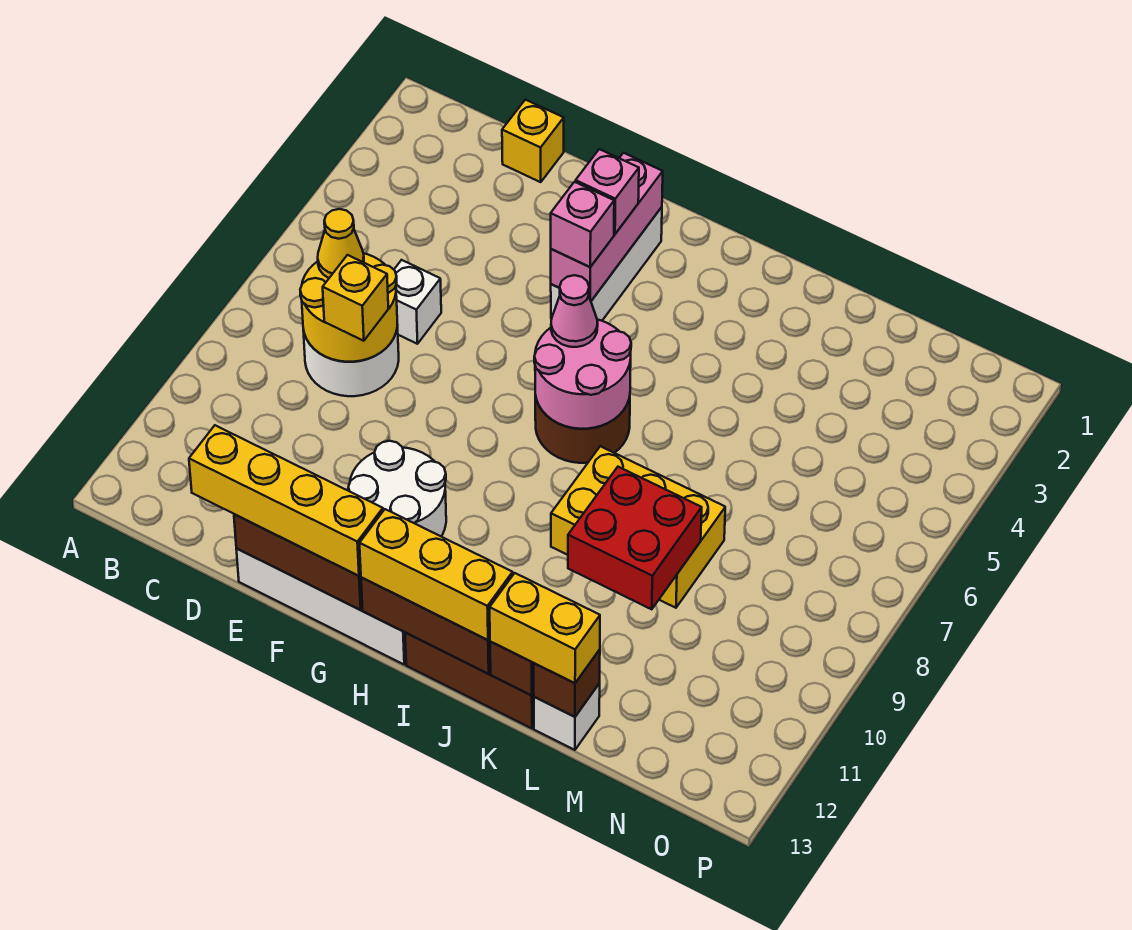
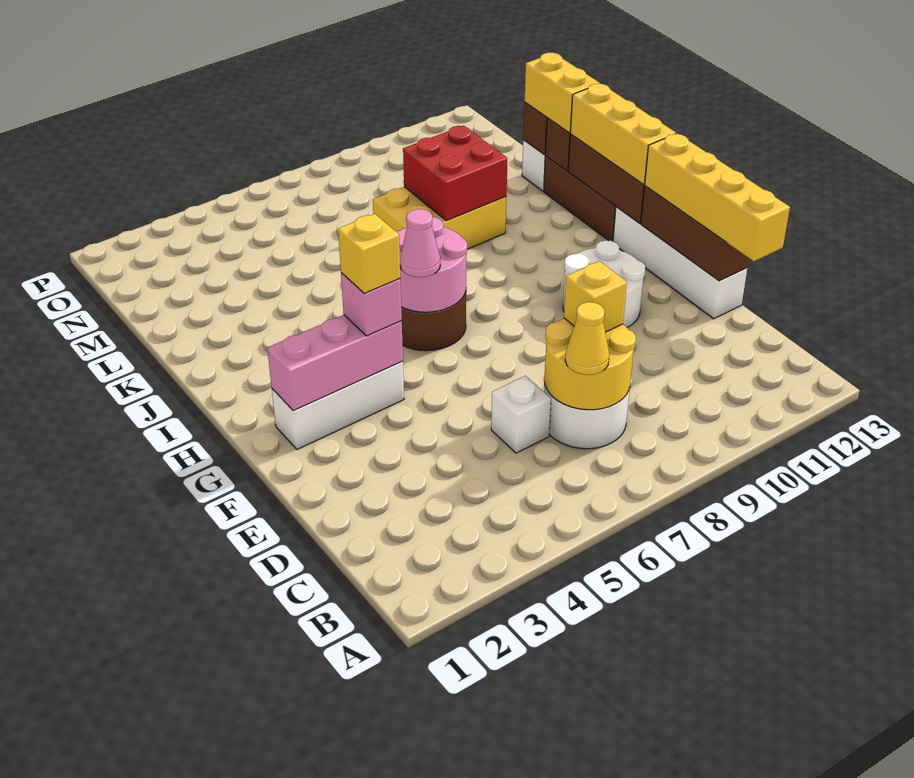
yellow brick D1 level 1 -> yellow brick G4 level 4
pink brick G3 level 3 -> none
yellow brick J8:L9 level 1 -> yellow brick K8:L10 level 1

